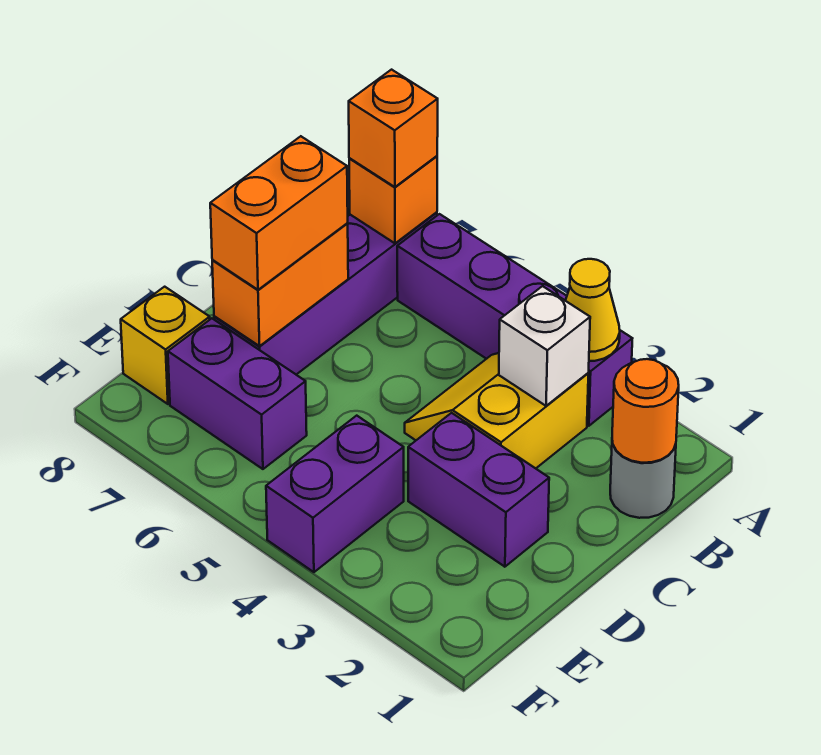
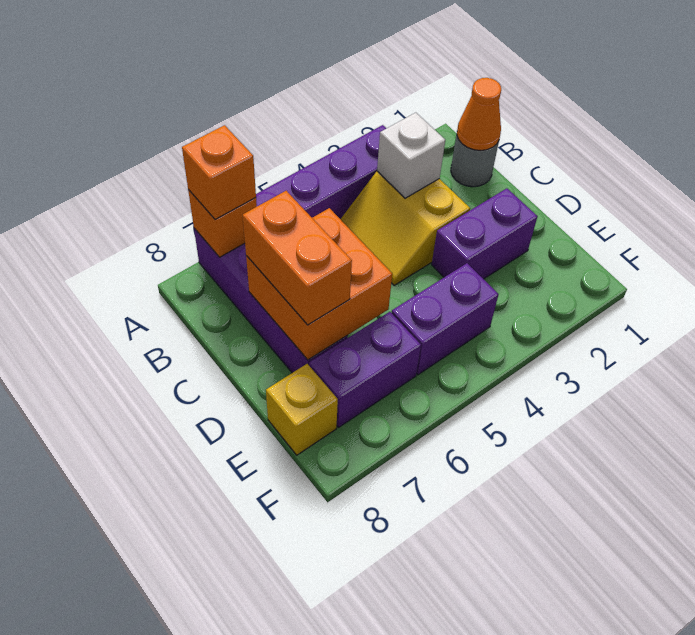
yellow cone A3 level 2 -> none
orange round brick B1 level 2 -> orange cone B1 level 2
orange brick C7:D7 level 2 -> orange brick C6:D7 level 2
purple brick E4:F4 level 1 -> purple brick E4:E5 level 1

